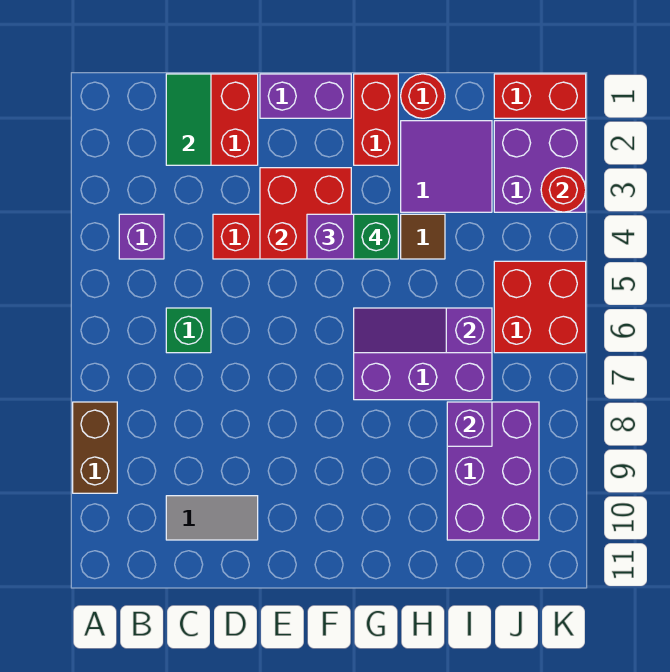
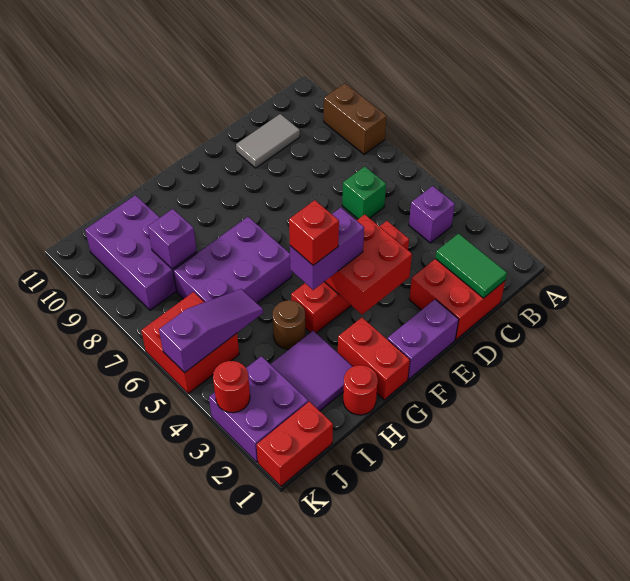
green brick G4 level 4 -> red brick G4 level 4
purple slope G6:I6 level 2 top I -> purple slope I5:K5 level 2 top K
brown tile H4 level 1 -> brown round brick H4 level 1

